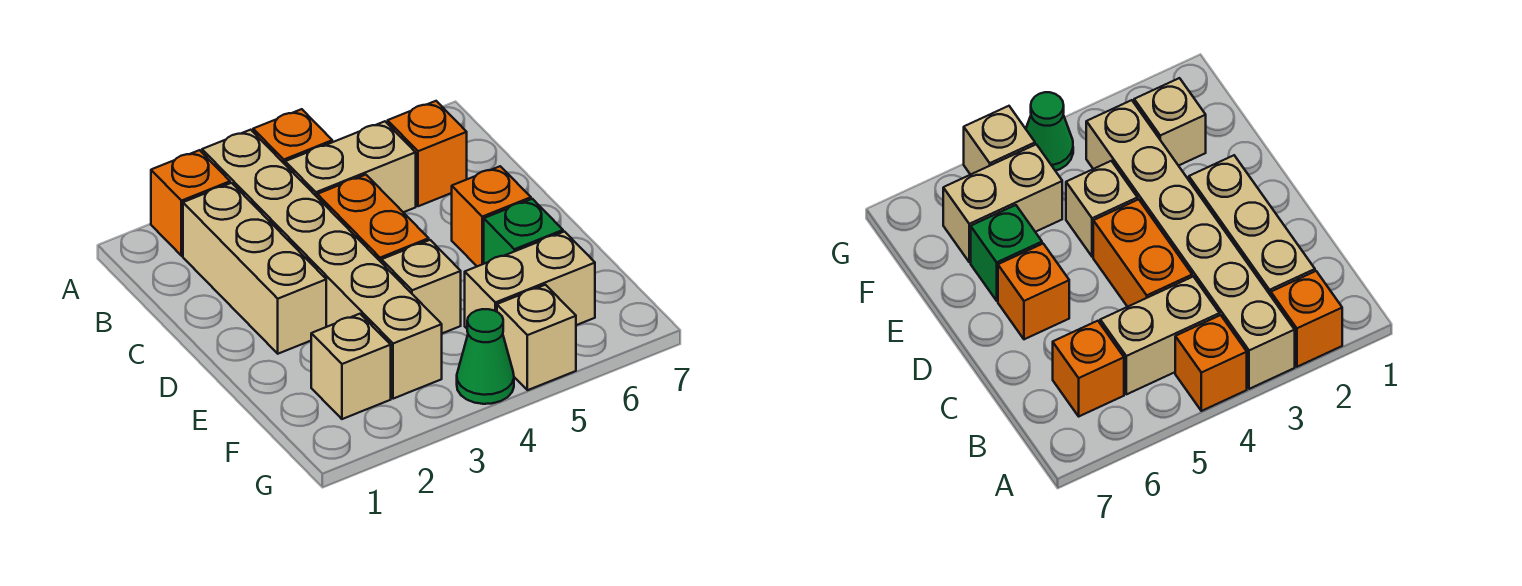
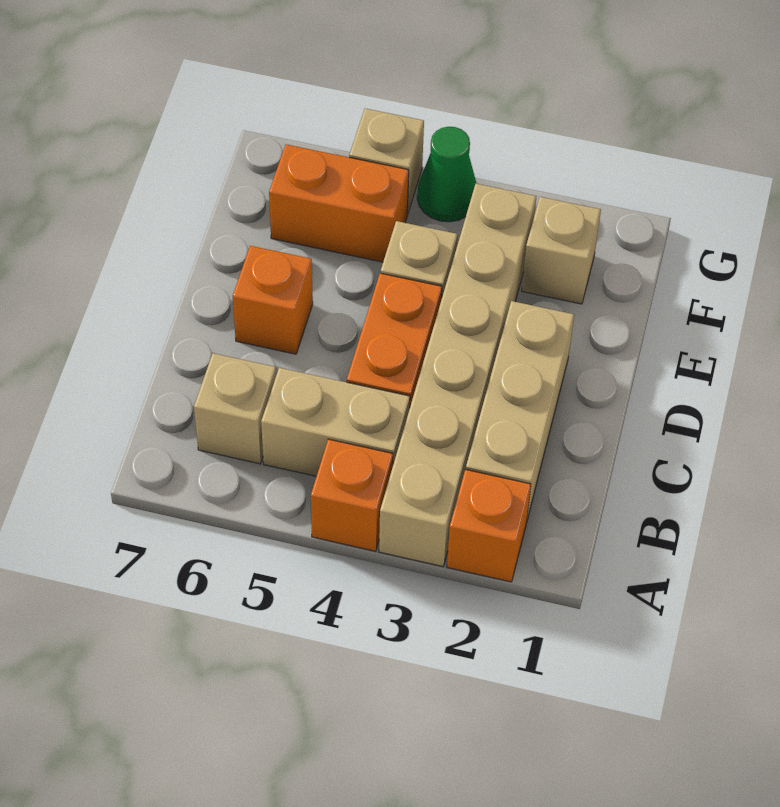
orange brick B6 level 1 -> tan brick B6 level 1
green brick E6 level 1 -> none
tan brick F5:F6 level 1 -> orange brick F5:F6 level 1

